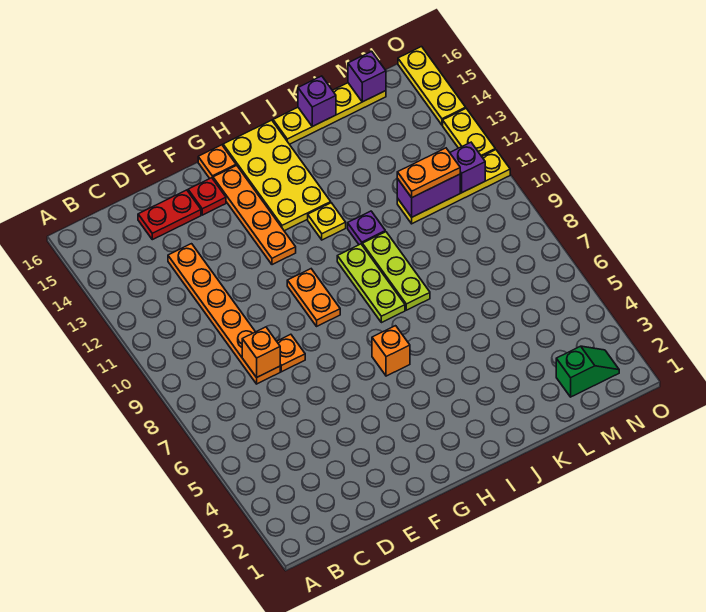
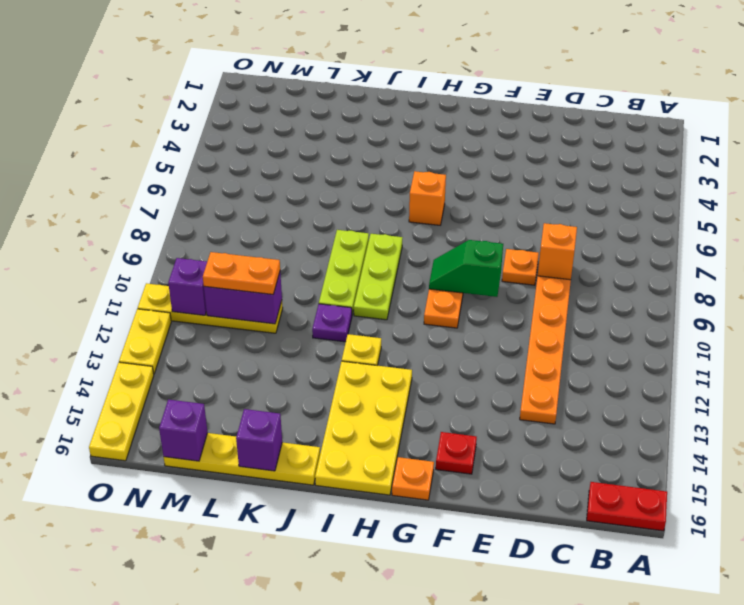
red plate D15:E15 level 1 -> red plate A16:B16 level 1
orange plate G12:G15 level 1 -> none
green slope M2:N2 level 1 top M -> green slope F9:G9 level 2 top F

